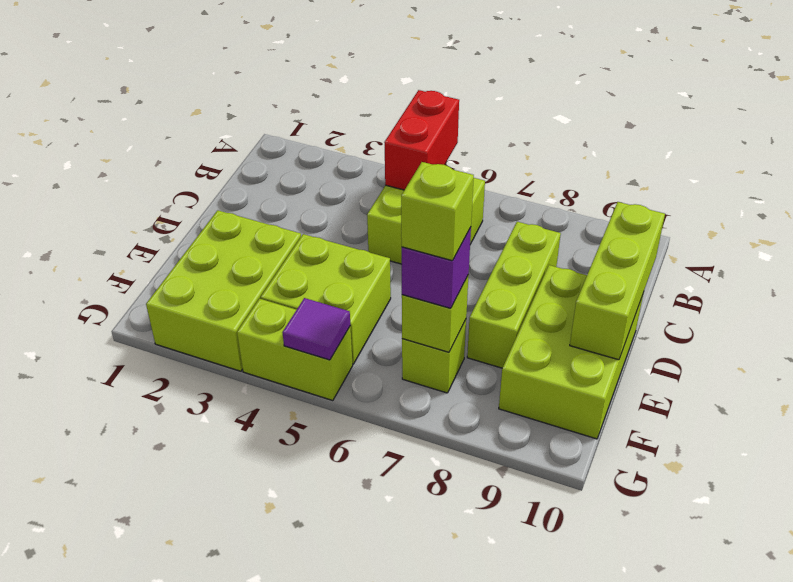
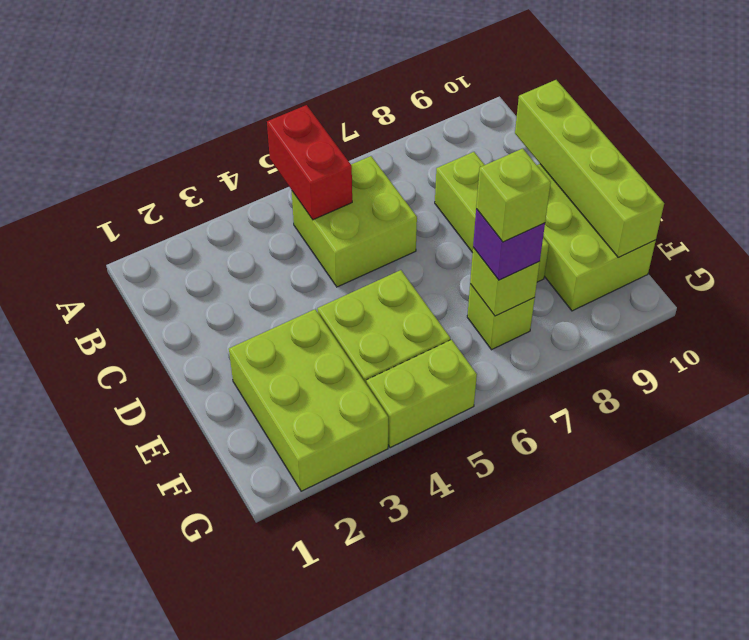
lime brick C10:E10 level 2 -> lime brick C10:F10 level 2
purple tile G5 level 2 -> none

